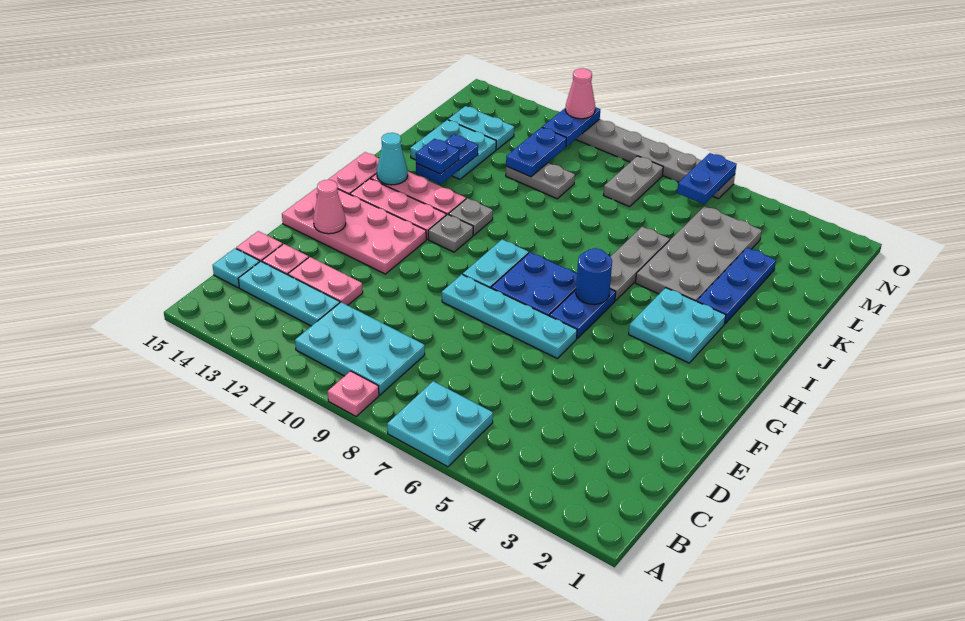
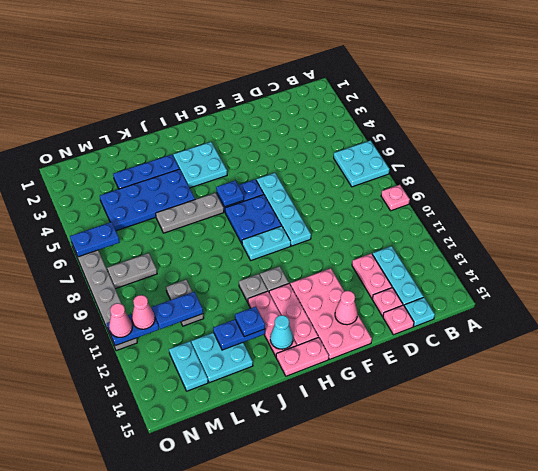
cyan plate B9:C11 level 1 -> none
blue round brick H6 level 2 -> blue plate H6 level 2
grey plate J4:M5 level 1 -> blue plate J4:M5 level 1
none -> pink cone N11 level 3

